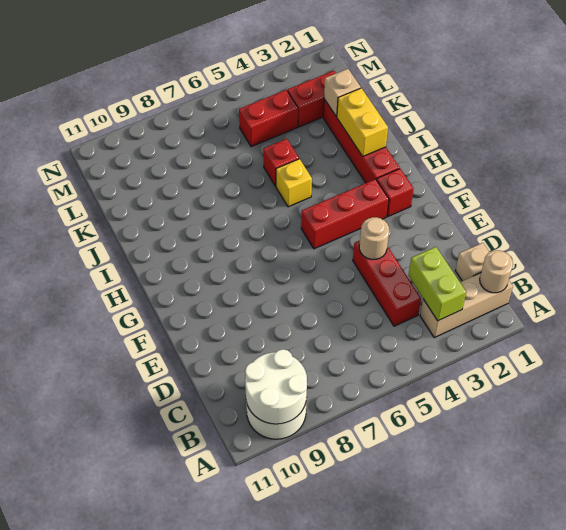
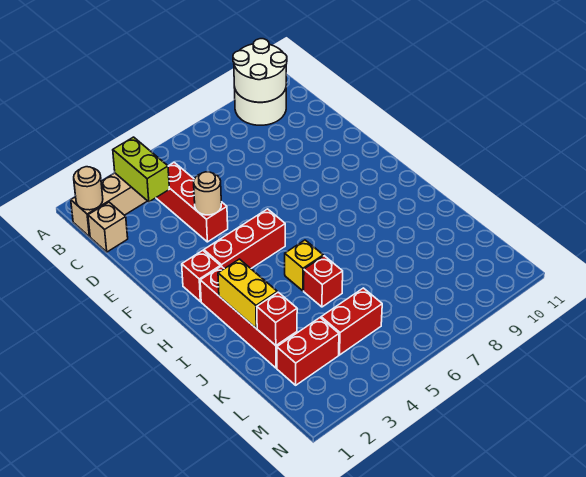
tan brick K2 level 2 -> red brick K2 level 2

